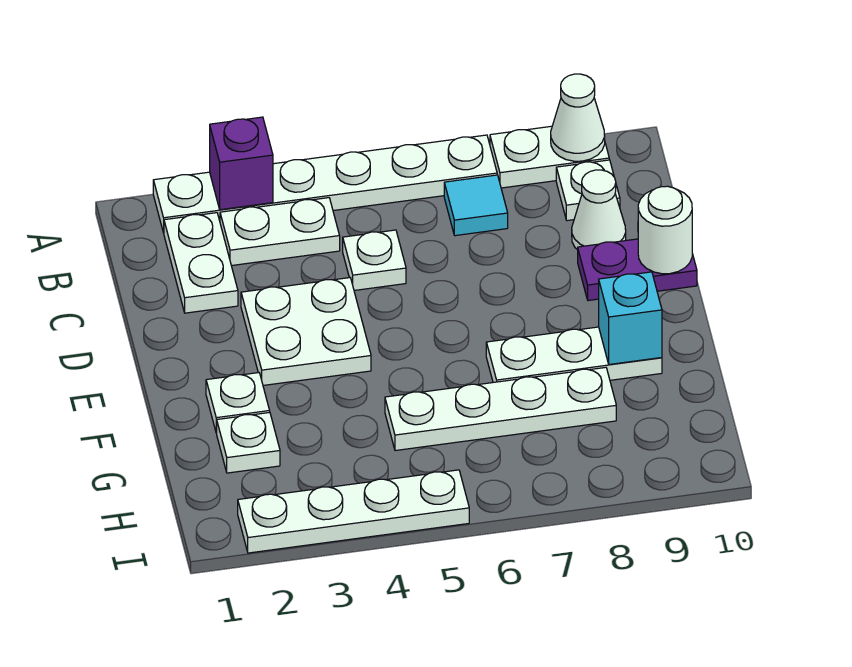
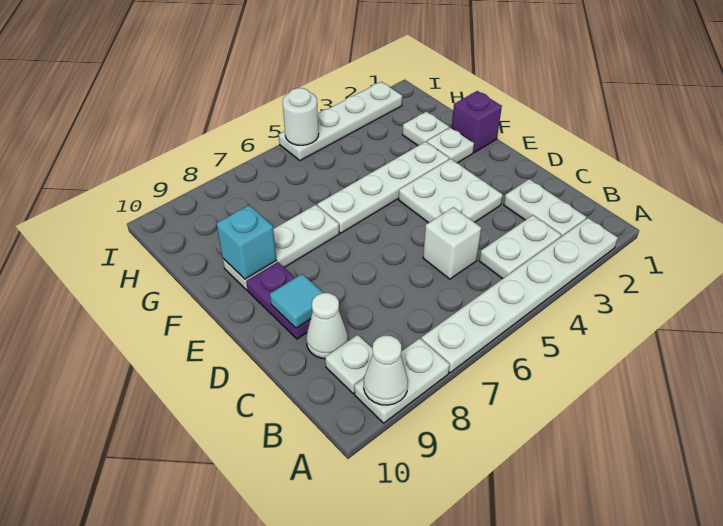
purple brick A3 level 2 -> purple brick F1 level 1
cyan tile B7 level 1 -> cyan tile D9 level 2
white plate C5 level 1 -> white brick C5 level 1
purple plate D9:D10 level 1 -> purple plate D9:E9 level 1
white round brick D10 level 2 -> white round brick I5 level 2
white plate G5:G8 level 1 -> white plate F3:F6 level 1

